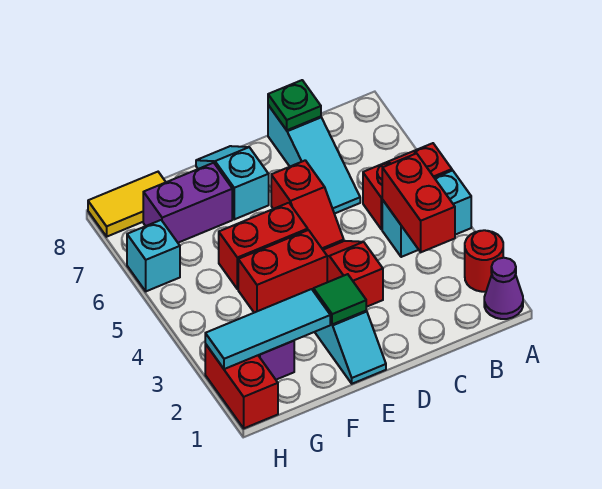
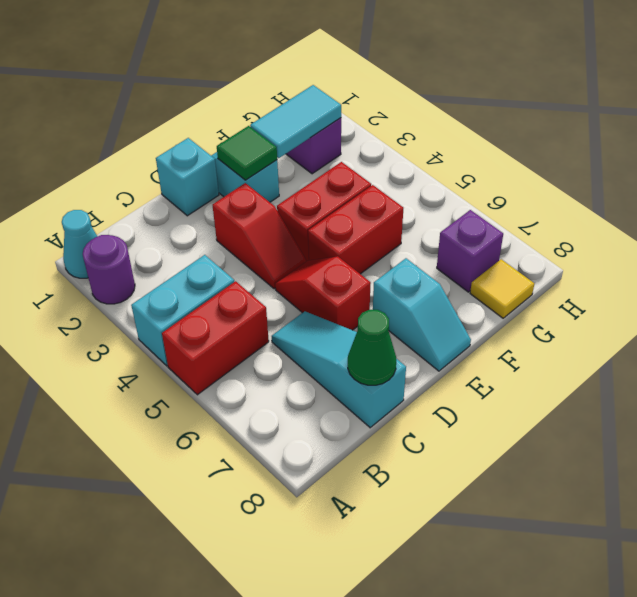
purple cone A1 level 1 -> cyan cone A1 level 1
red round brick A2 level 1 -> purple round brick A2 level 1
red brick B3:B4 level 2 -> none
green plate C8 level 2 -> green cone C8 level 2
cyan tile F2:H2 level 2 -> cyan tile F2:G2 level 2
purple brick F7:G7 level 1 -> purple brick G7 level 1
yellow tile G8:H8 level 1 -> yellow tile G8 level 1
red brick H1:H2 level 1 -> none
cyan brick H6 level 1 -> cyan brick D1 level 1

